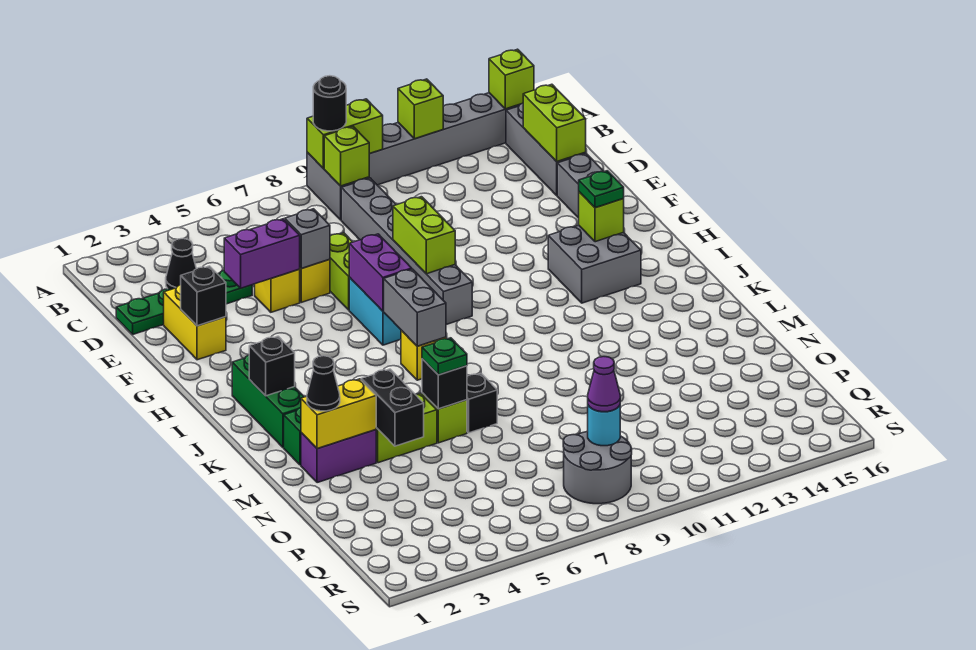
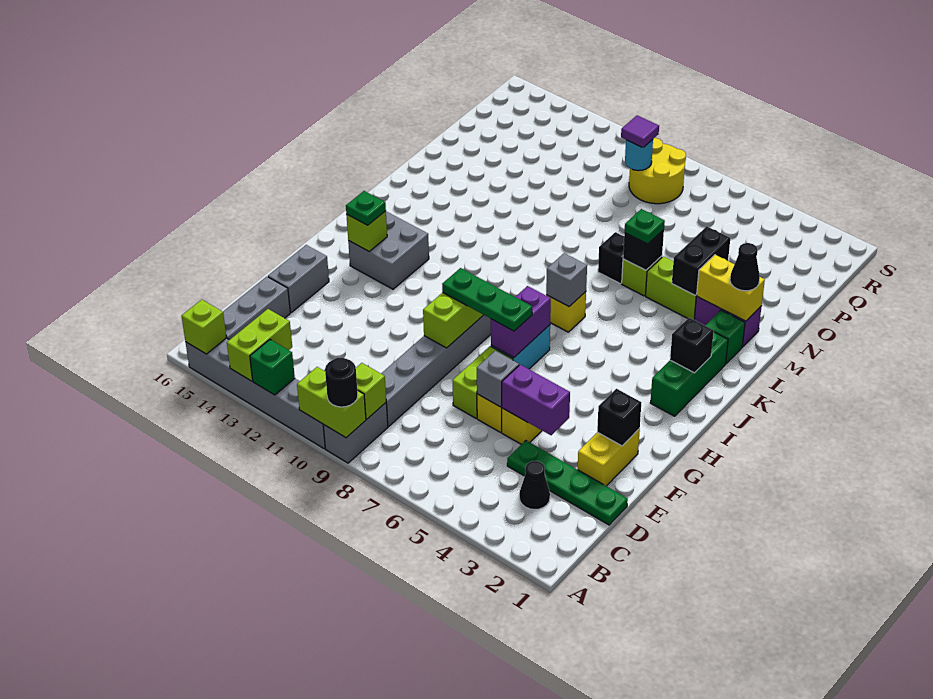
lime brick A12 level 2 -> green brick A12 level 2
lime brick C15:D15 level 2 -> lime brick A13:B13 level 2
none -> green plate G7:G9 level 3
grey brick I7:J7 level 2 -> grey brick J7 level 2
grey round brick Q8:R9 level 1 -> yellow round brick Q8:R9 level 1
purple cone Q9 level 3 -> purple tile Q9 level 3

